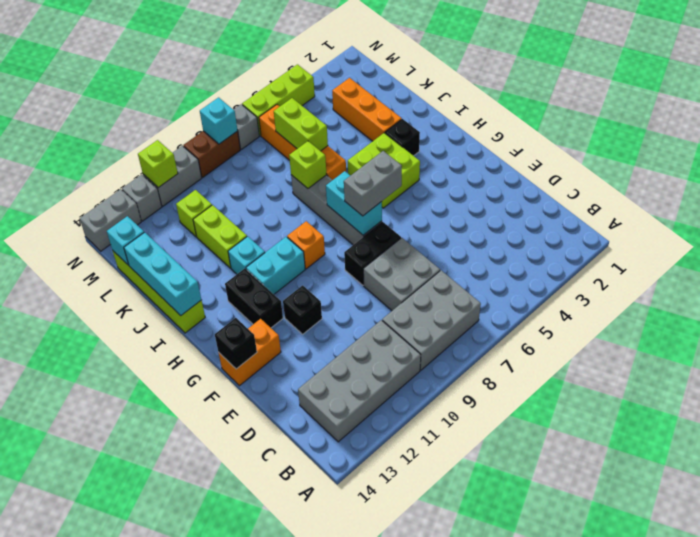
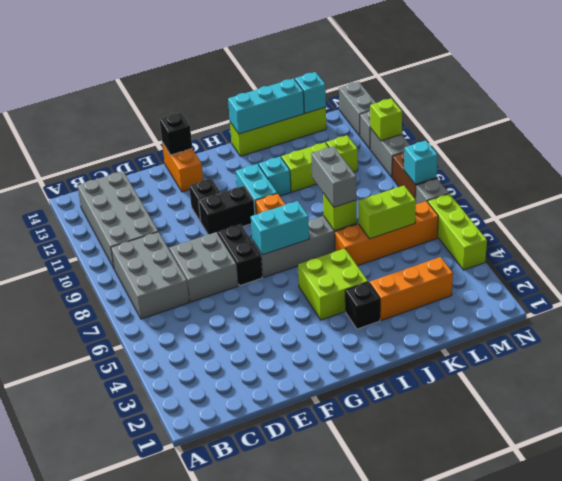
grey brick G6:G7 level 3 -> grey brick J7:J8 level 3
black brick G12:H12 level 1 -> black brick F10:G10 level 1

